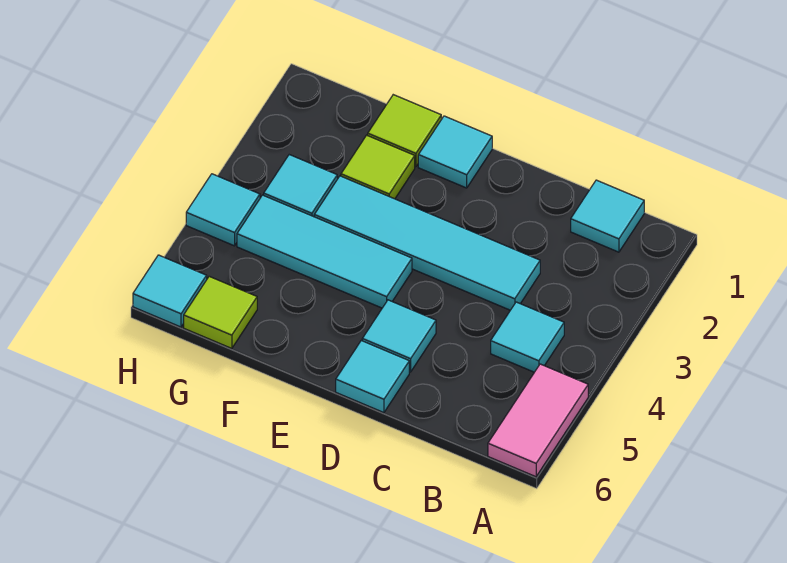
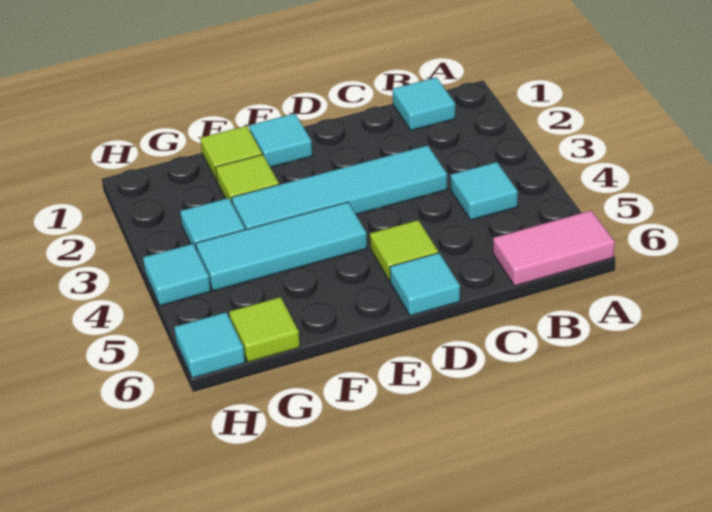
pink tile A5:A6 level 1 -> pink tile A6:B6 level 1
cyan tile D5 level 1 -> lime tile D5 level 1

